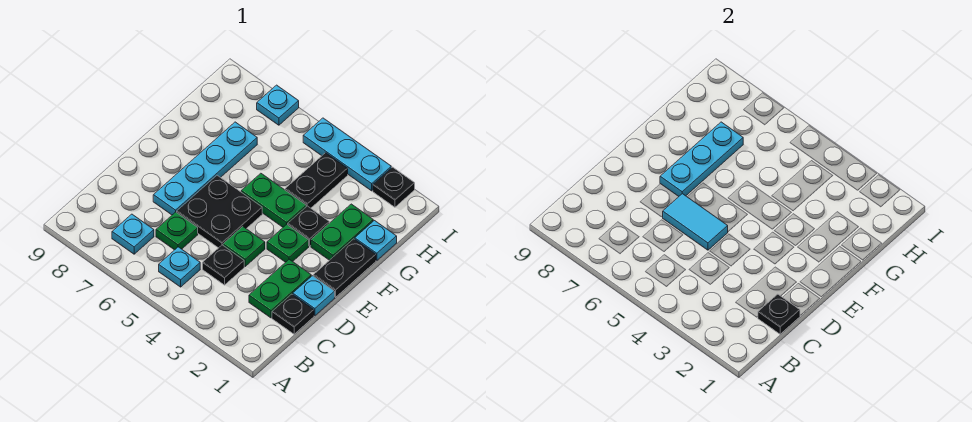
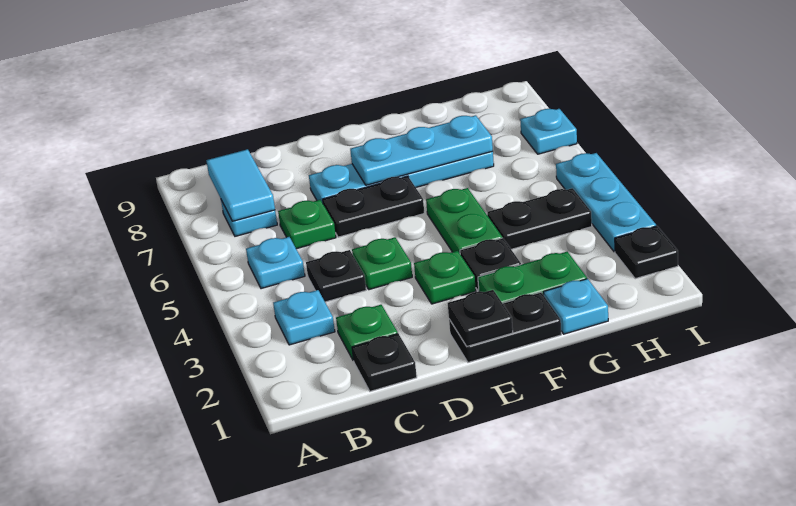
black plate C1 level 2 -> black plate E1 level 2
green plate C2:D2 level 1 -> green plate C2 level 1
cyan plate D1 level 1 -> cyan plate B3 level 1
black plate D5:E6 level 1 -> black plate D6:E6 level 1
cyan tile D5:D6 level 2 -> cyan tile B7:B8 level 2

